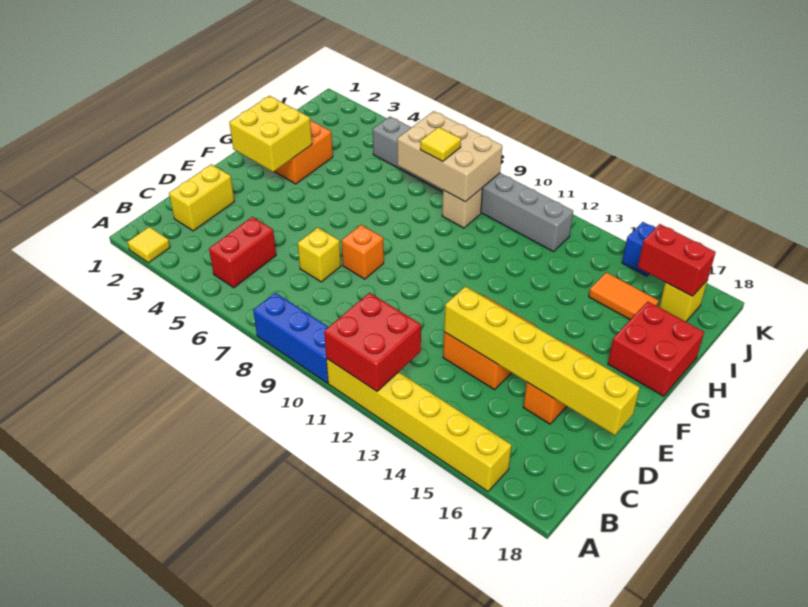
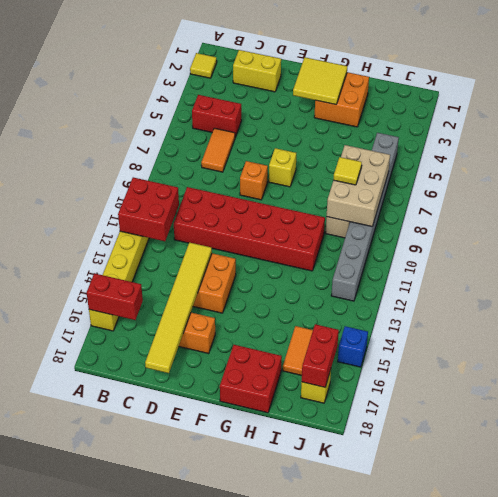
blue brick A8:A10 level 1 -> none
none -> red brick A16:B16 level 2
none -> orange tile C6:C7 level 1
none -> red brick C10:H11 level 1
yellow brick D7 level 1 -> yellow brick F7 level 1
yellow brick D13:D18 level 2 -> yellow tile D13:D18 level 2
yellow brick F2:G3 level 2 -> yellow tile F2:G3 level 2

